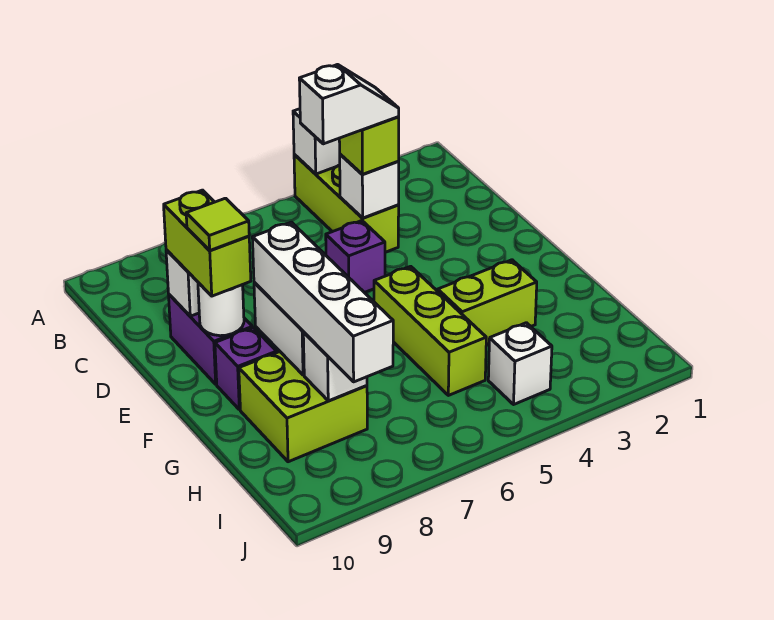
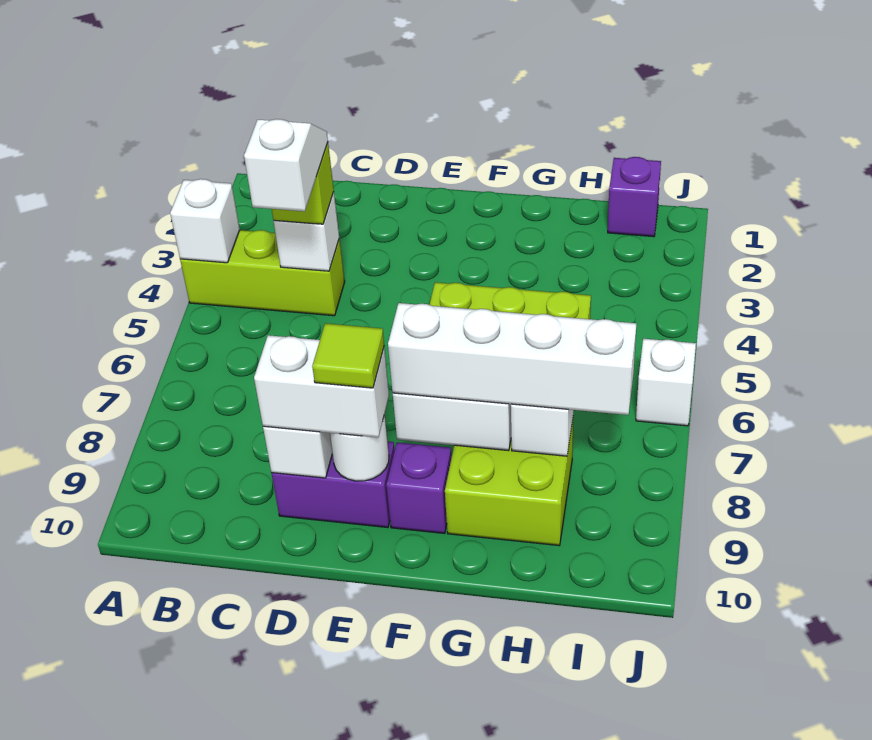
purple brick D5 level 1 -> purple brick I1 level 1
lime brick D9:E9 level 3 -> white brick D9:E9 level 3
lime brick G3:G4 level 1 -> none
white brick I4 level 1 -> white brick J6 level 1

